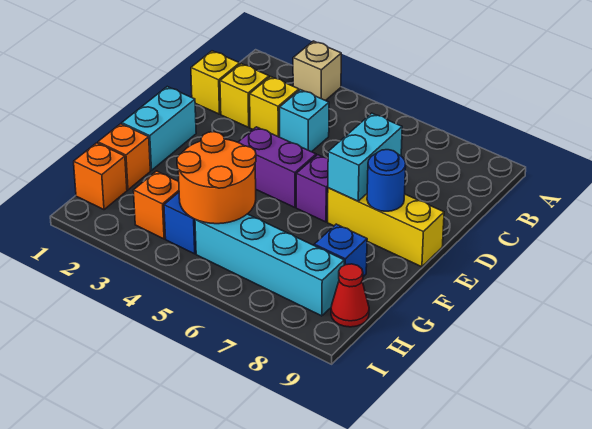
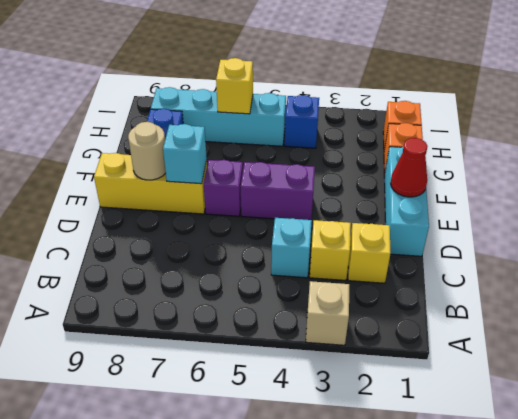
yellow brick C1 level 1 -> yellow brick H6 level 2
cyan brick D7:E7 level 2 -> cyan brick E7 level 2
cyan brick E1:F1 level 1 -> cyan brick D1:F1 level 1
blue round brick E8 level 2 -> tan round brick E8 level 2
orange round brick G4:H5 level 2 -> none
orange brick H3 level 1 -> none
red cone H9 level 1 -> red cone E1 level 2

